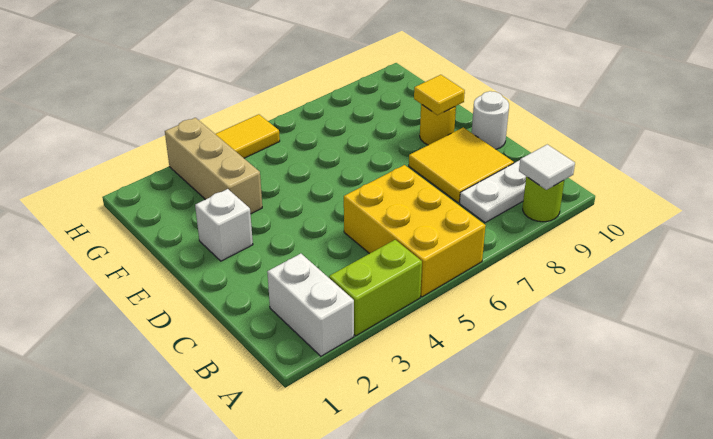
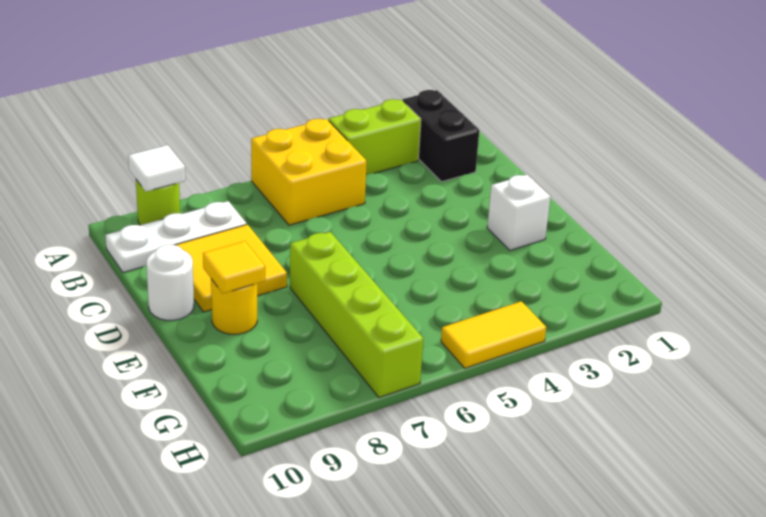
white brick A2:B2 level 1 -> black brick A2:B2 level 1
yellow brick A5:C6 level 1 -> yellow brick A5:B6 level 1
none -> lime brick E7:H7 level 1
tan brick F3:H3 level 1 -> none

